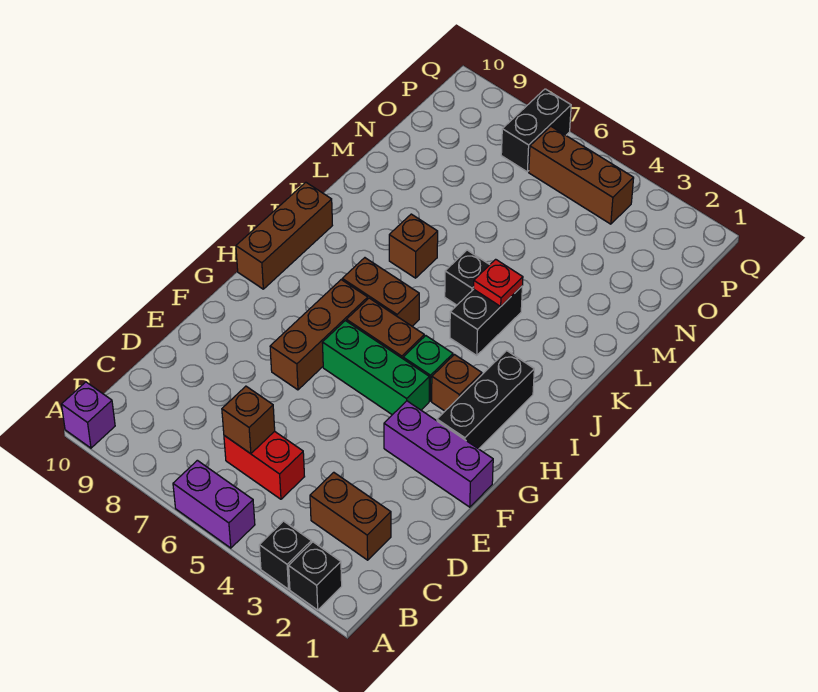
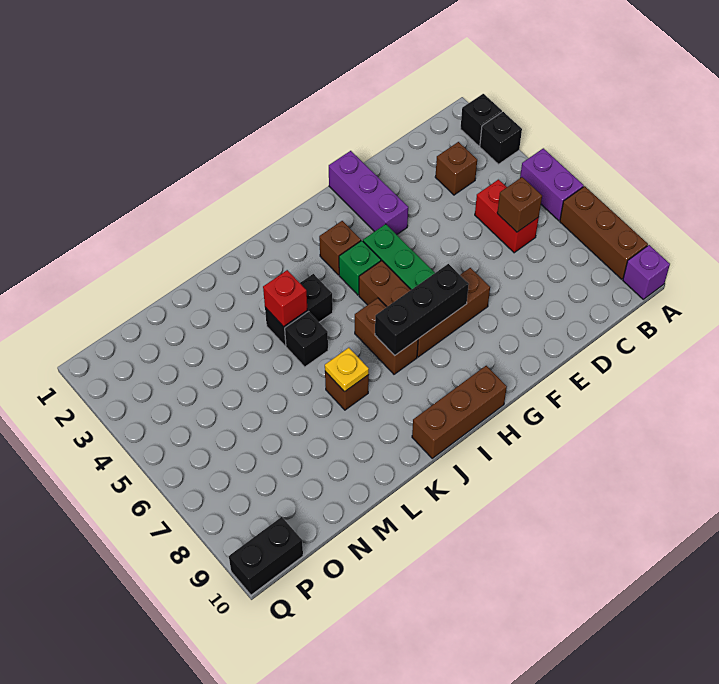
brown brick C2:C3 level 1 -> brown brick C3 level 1
black brick G2:I2 level 1 -> black brick G7:I7 level 2
red plate K4 level 2 -> red brick K4 level 2
none -> yellow plate K7 level 2
brown brick P4:P6 level 1 -> brown brick A7:A9 level 1
black brick P7:Q7 level 1 -> black brick P10:Q10 level 1

